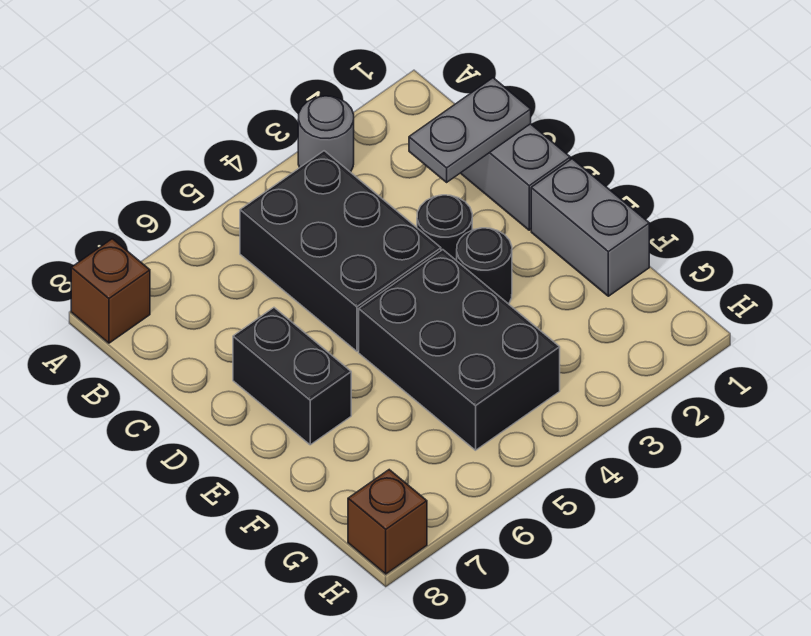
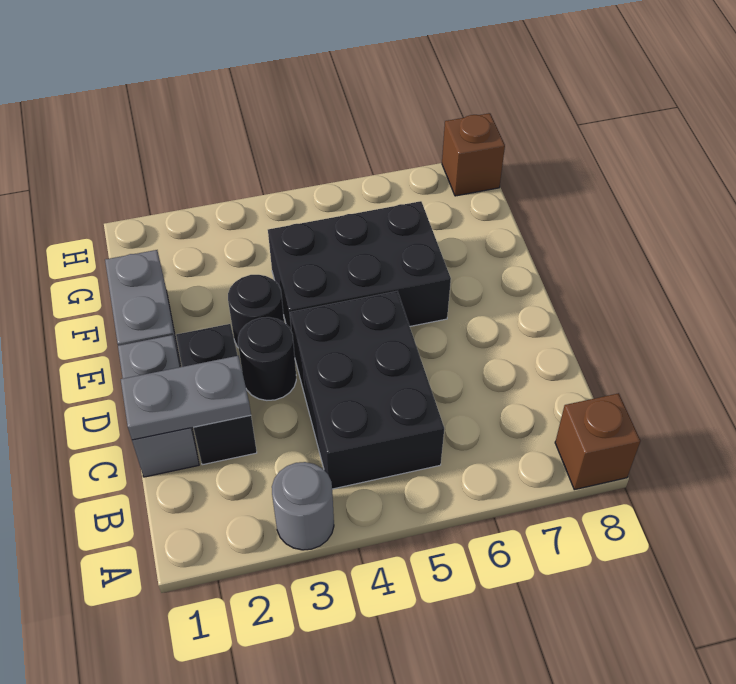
black brick D7:E7 level 1 -> black brick C2:D2 level 1
black brick E4:G5 level 1 -> black brick E4:F6 level 1

